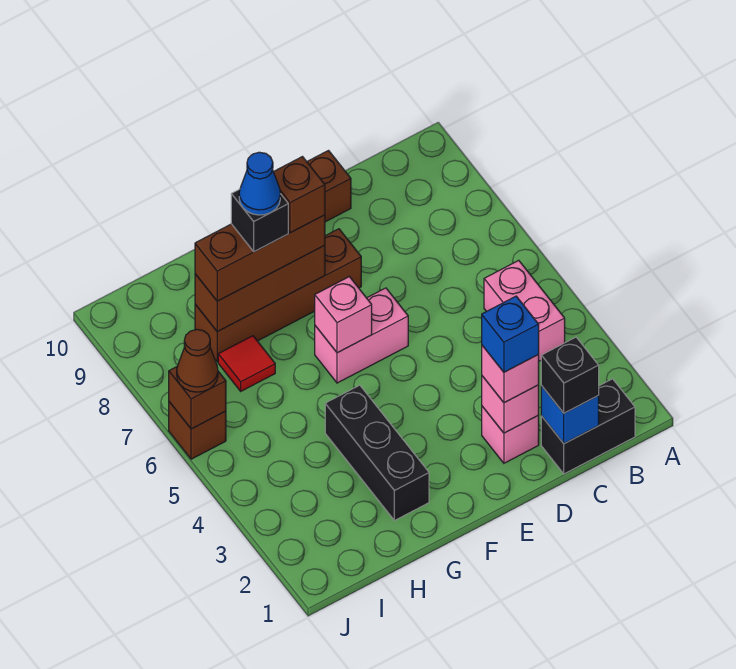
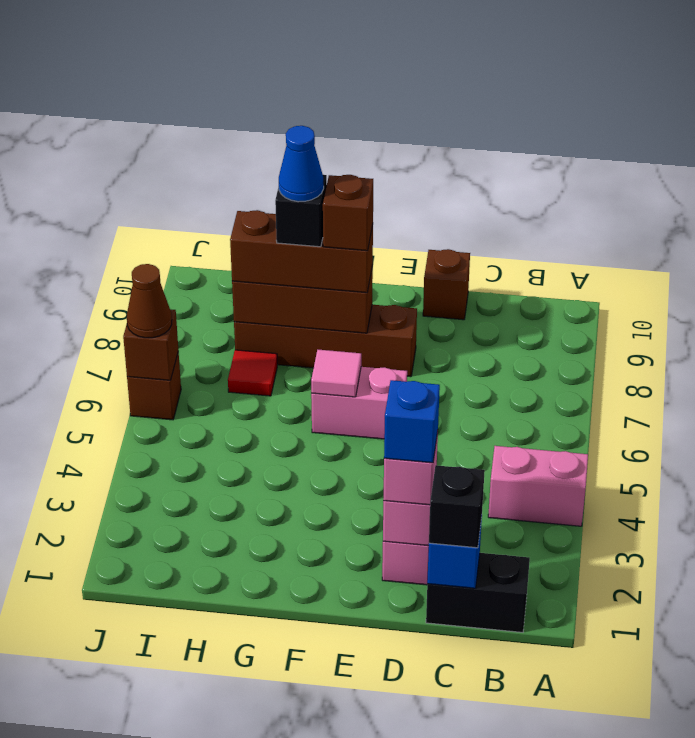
pink brick B4:B5 level 1 -> pink brick A4:B4 level 1
pink brick F6 level 2 -> pink tile F6 level 2
black brick G2:G4 level 1 -> none

